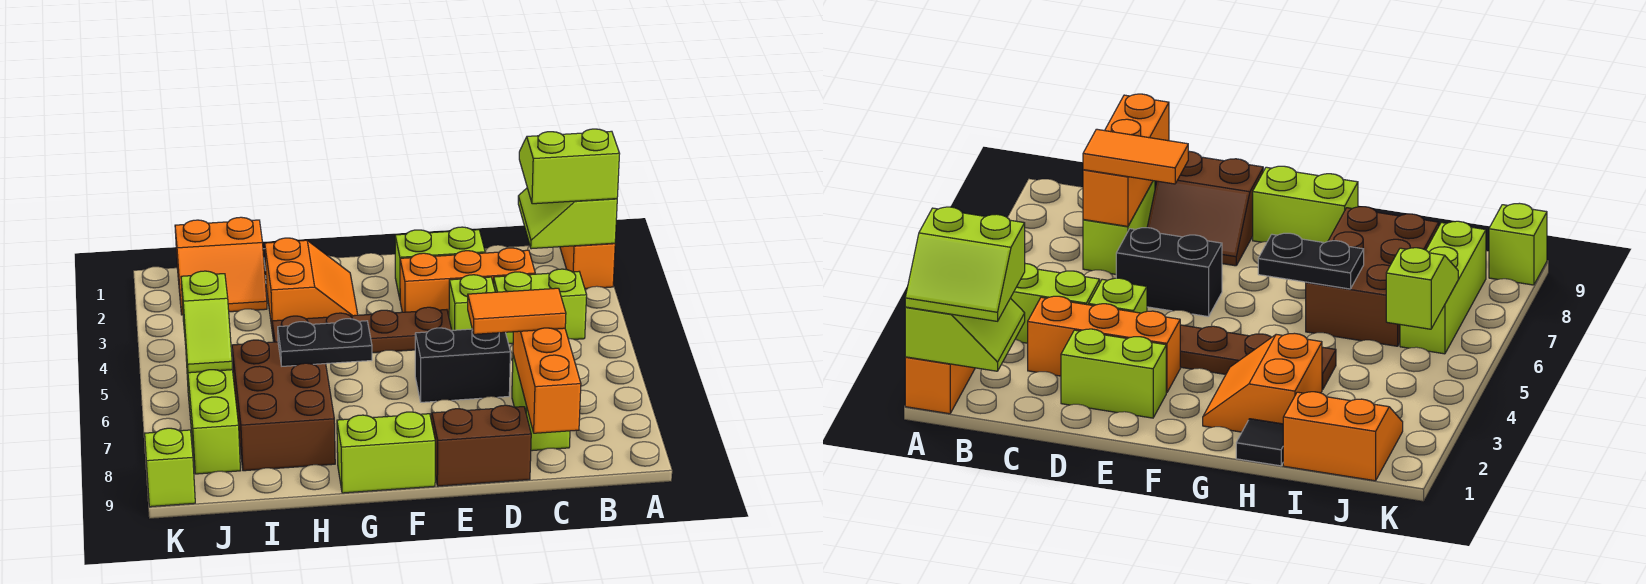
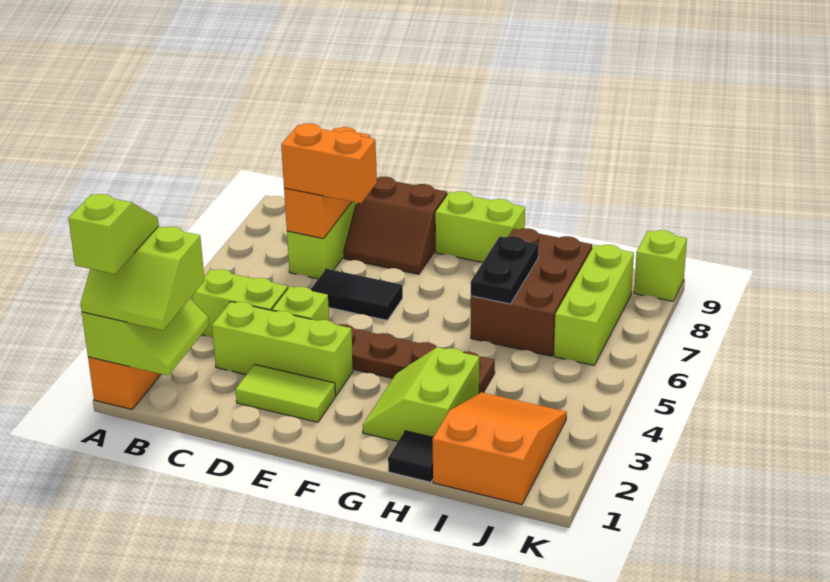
orange brick C3:E3 level 1 -> lime brick C3:E3 level 1
orange tile C7:D7 level 3 -> orange brick C7:D7 level 3
lime brick D2:E2 level 1 -> lime tile D2:E2 level 1
black brick D6:E6 level 1 -> black tile D6:E6 level 1
orange slope G2:H3 level 1 top H -> lime slope G2:H3 level 1 top H
black plate G6:H6 level 2 -> black plate H6:H7 level 2
orange slope I1:J2 level 1 top 1 -> orange slope I1:J3 level 1 top 1
lime slope J5:J6 level 2 top 5 -> lime slope A1:A2 level 4 top 1

